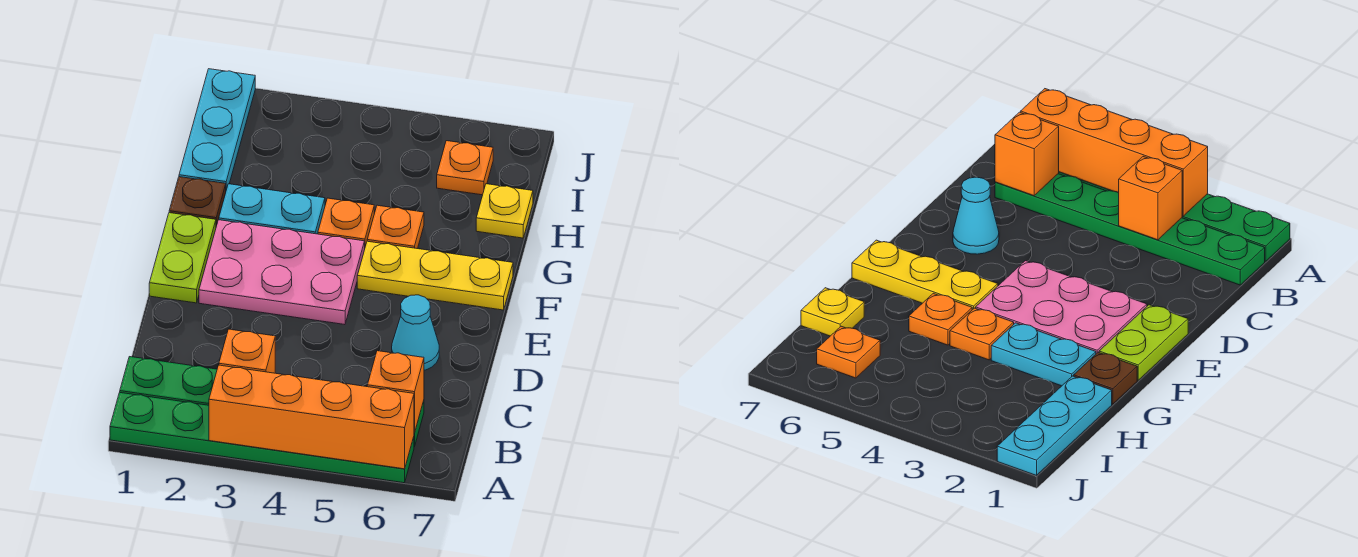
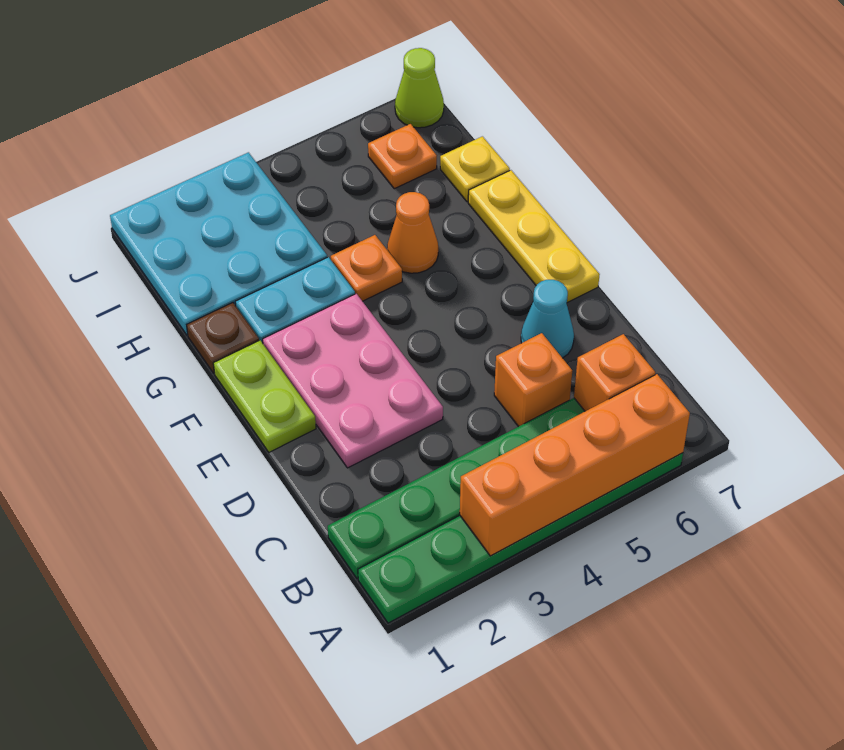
orange brick B3 level 2 -> orange brick C5 level 1
pink plate E2:F4 level 1 -> pink plate D2:F3 level 1
yellow plate F5:F7 level 1 -> yellow plate E7:G7 level 1
orange plate G5 level 1 -> orange cone G5 level 1
cyan plate H1:J1 level 1 -> cyan plate H1:J3 level 1
none -> lime cone J7 level 1

